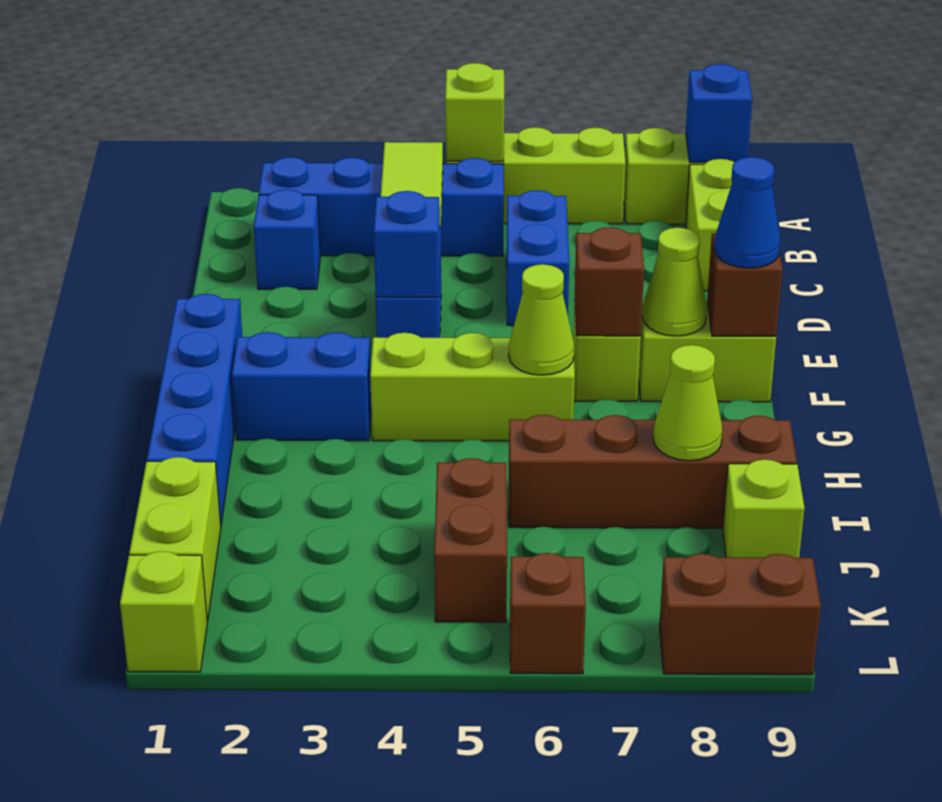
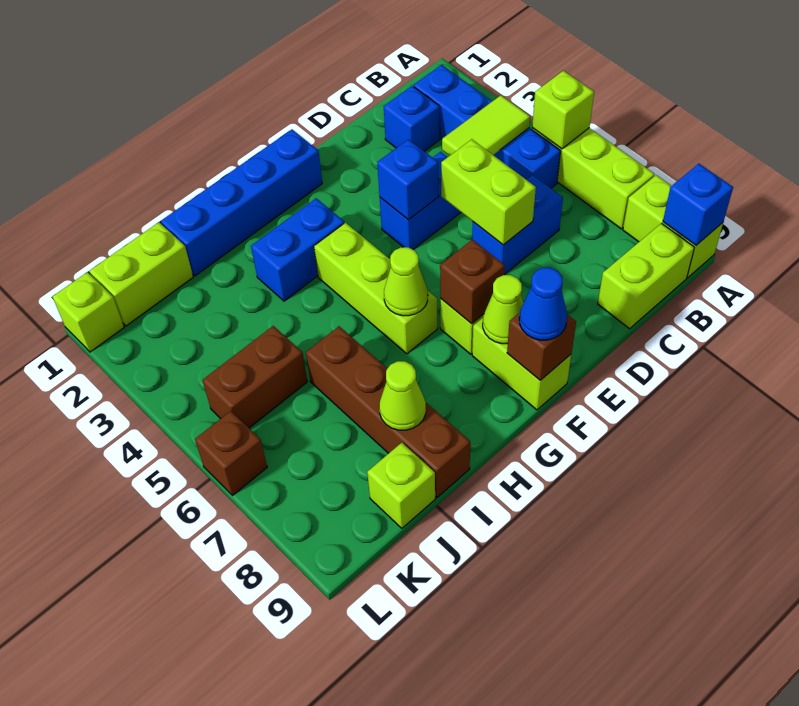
none -> lime brick D5:D6 level 2
blue brick G2:G3 level 1 -> blue brick G3:H3 level 1
brown brick L8:L9 level 1 -> none

